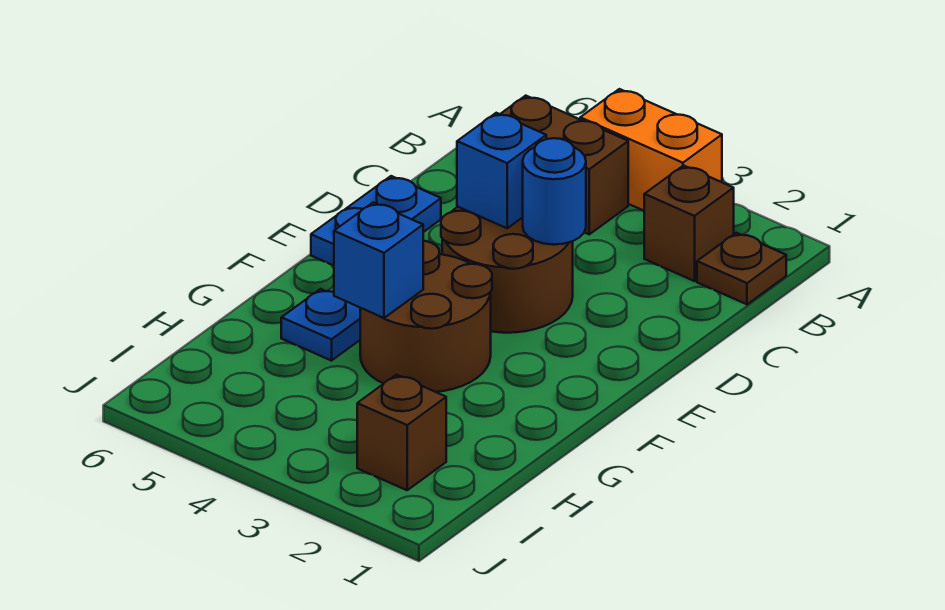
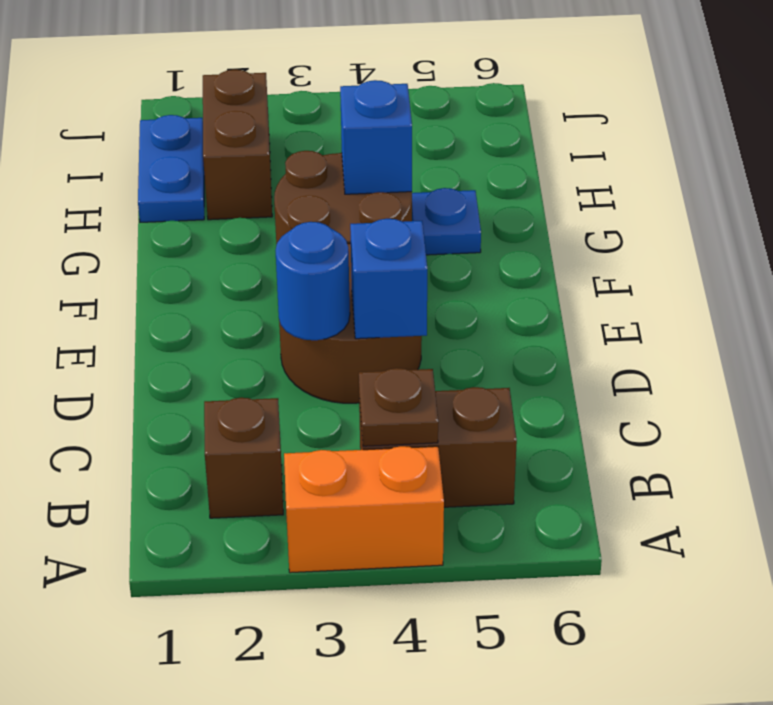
brown plate B1 level 1 -> brown plate B4 level 2
blue plate D6:E6 level 1 -> blue plate H1:I1 level 1
brown brick I2 level 1 -> brown brick H2:I2 level 1

